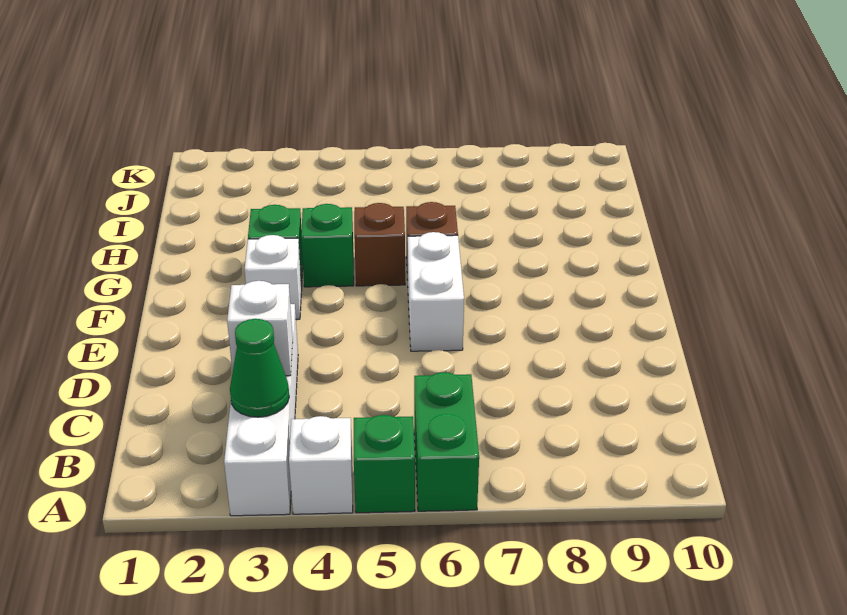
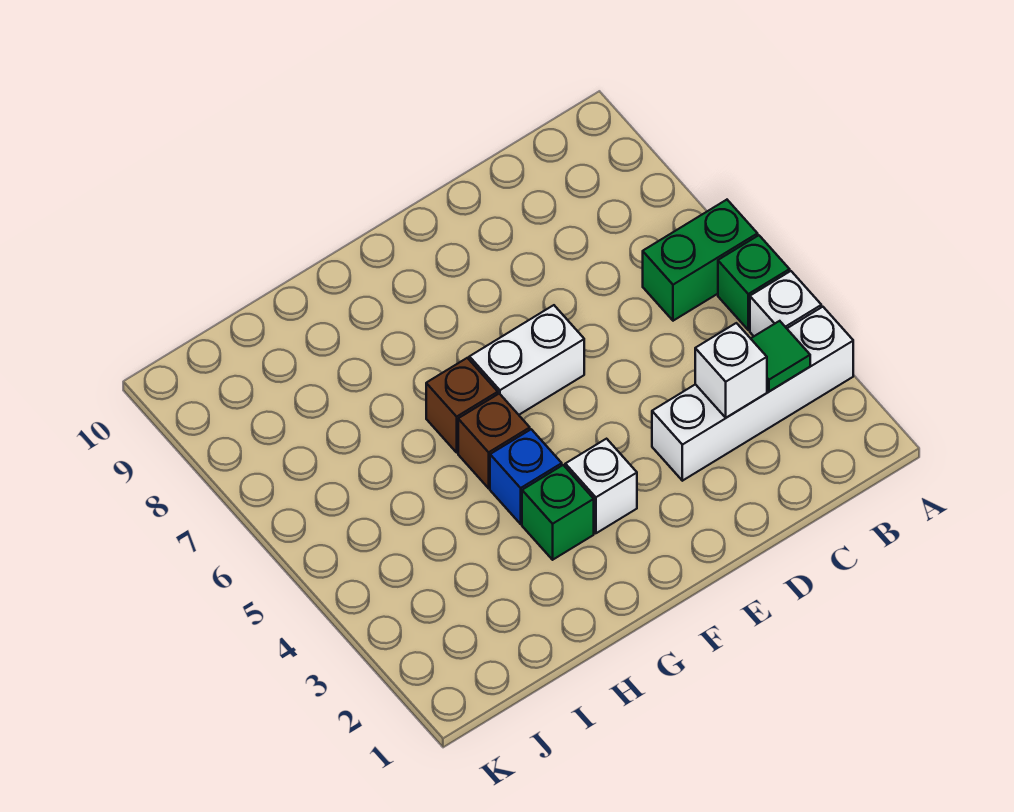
green cone B3 level 2 -> green tile B3 level 2
green brick G4 level 1 -> blue brick G4 level 1

